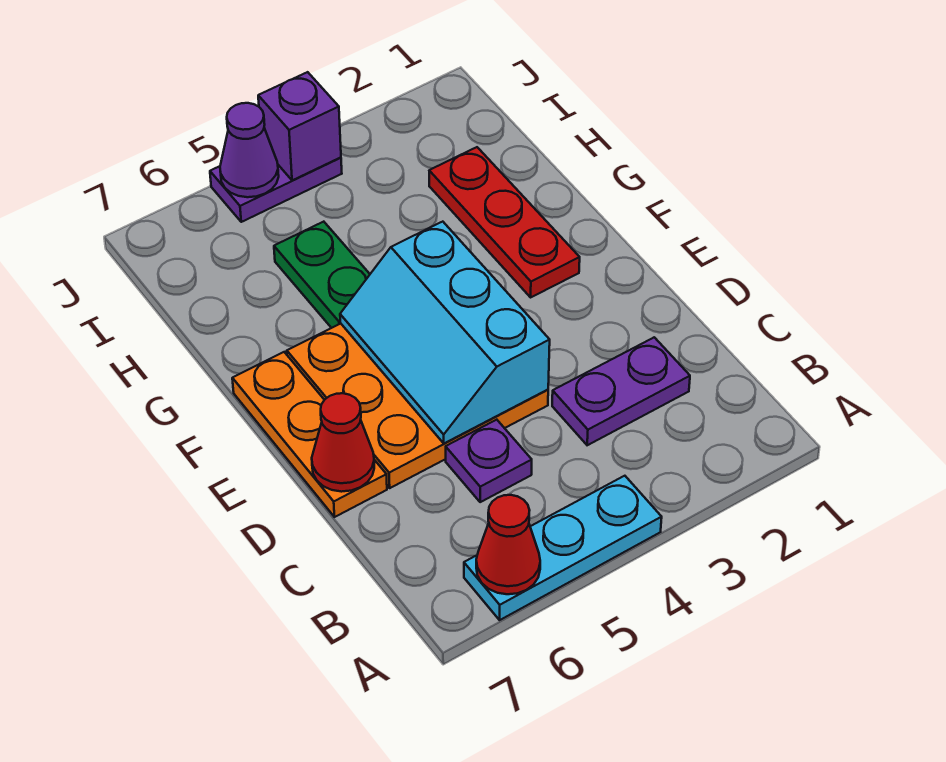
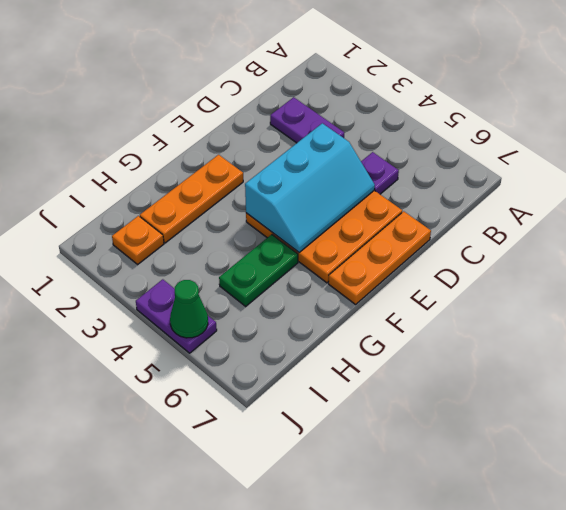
cyan plate A4:A6 level 1 -> none
red cone A6 level 2 -> none
red cone D7 level 2 -> none
red plate F2:H2 level 1 -> orange plate F2:H2 level 1
none -> orange plate I2 level 1
purple brick J4 level 2 -> none
purple cone J5 level 2 -> green cone J5 level 2

